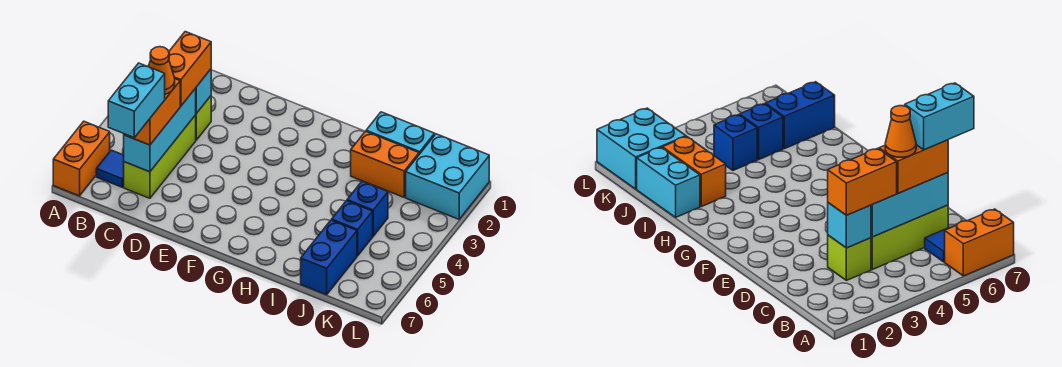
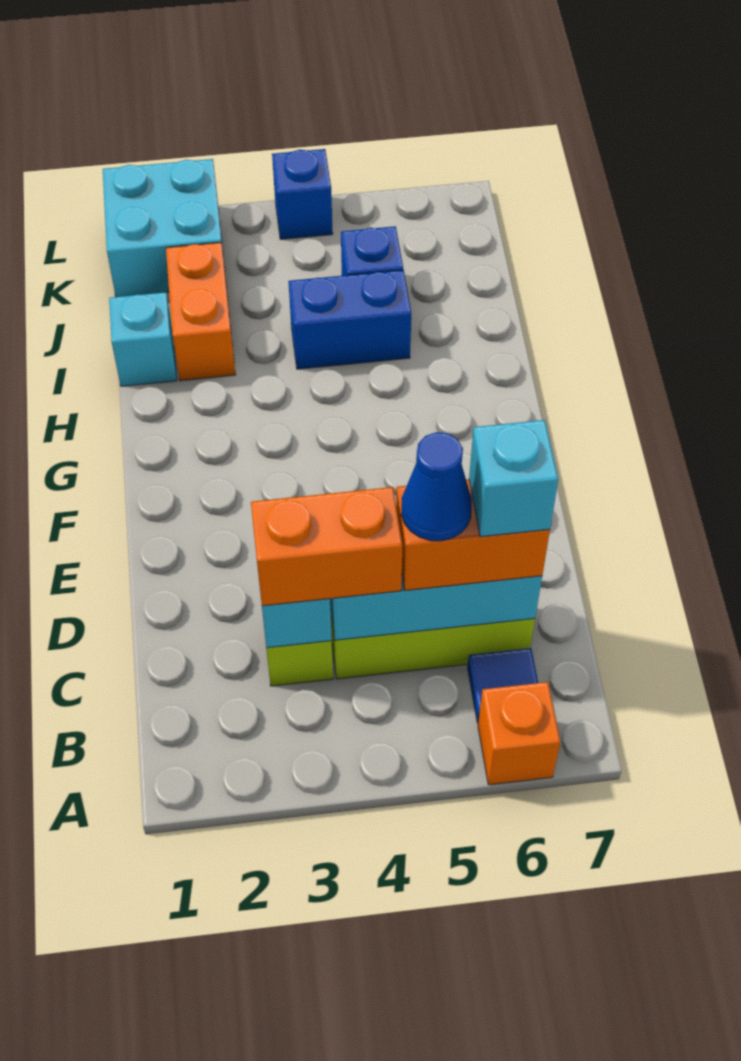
orange brick A6:A7 level 1 -> orange brick A6 level 1
orange cone C5 level 4 -> blue cone C5 level 4
cyan brick C6:C7 level 4 -> cyan brick C6 level 4
cyan brick I1:J1 level 1 -> cyan brick I1 level 1
blue brick J4 level 1 -> blue brick L4 level 1
blue brick J6:J7 level 1 -> blue brick I4:I5 level 1

